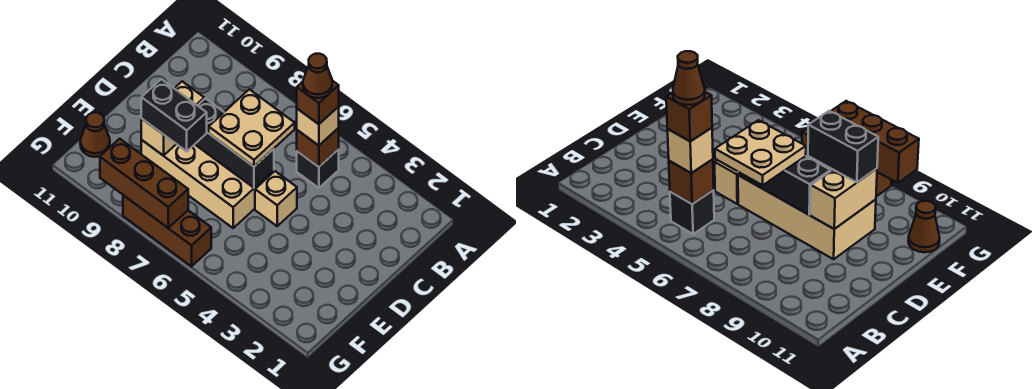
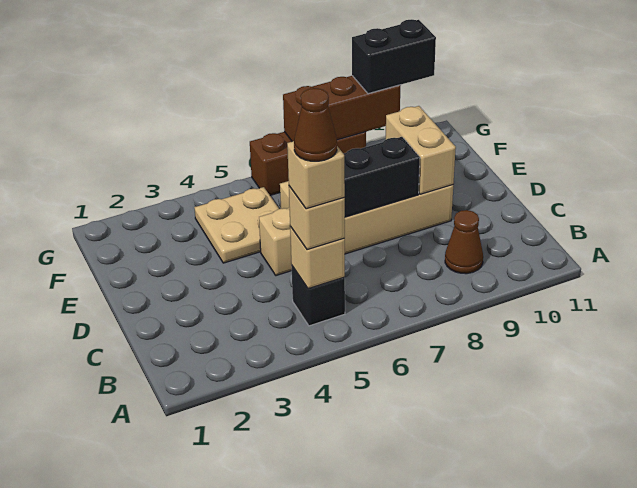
brown brick B5 level 2 -> tan brick B5 level 2
brown brick B5 level 4 -> tan brick B5 level 4
tan plate C6:D7 level 3 -> tan plate E4:F5 level 1
black brick E8:E9 level 3 -> black brick G9:G10 level 3
brown cone F11 level 1 -> brown cone B9 level 1

